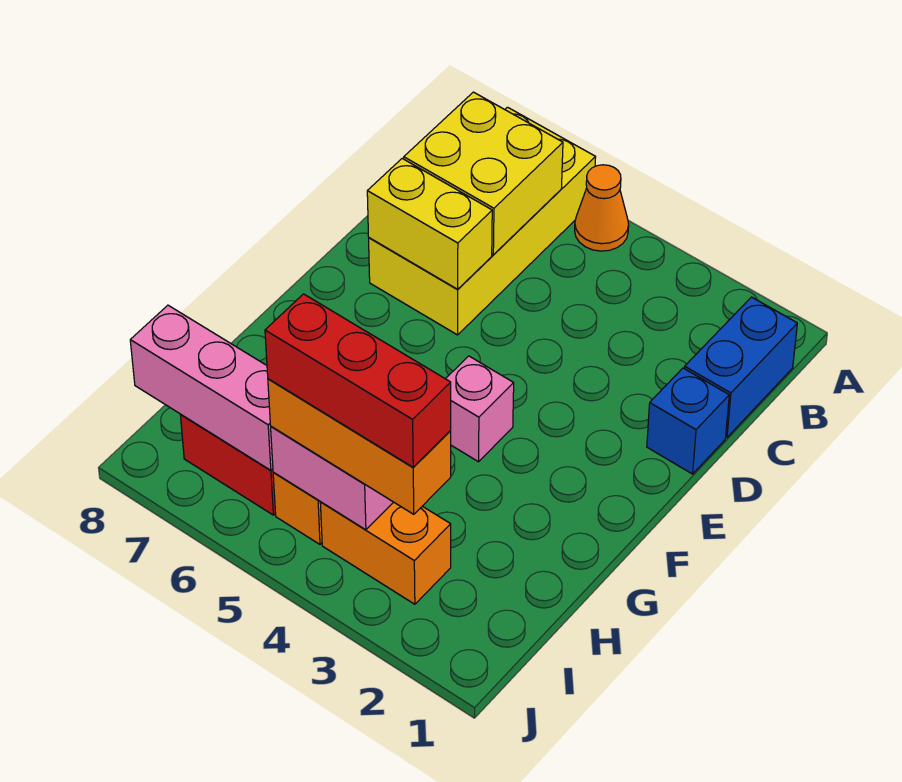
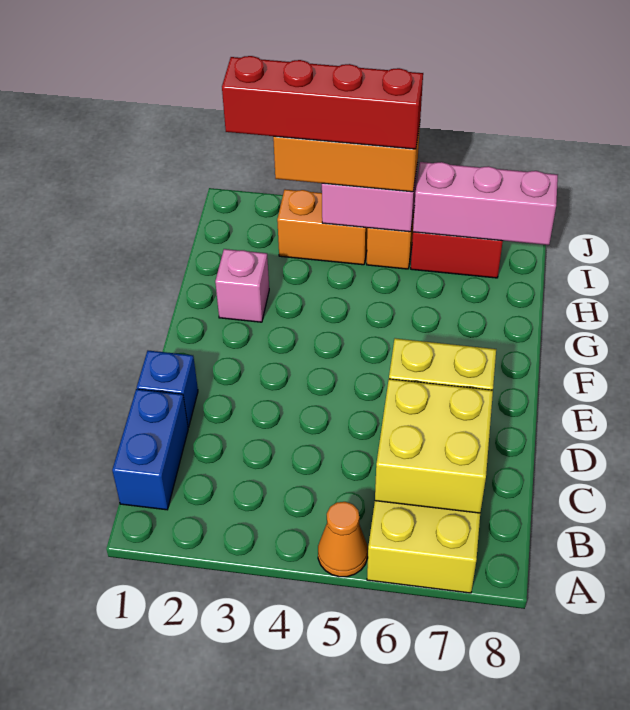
pink brick F4 level 1 -> pink brick G2 level 1
red brick I3:I5 level 4 -> red brick I2:I5 level 4

